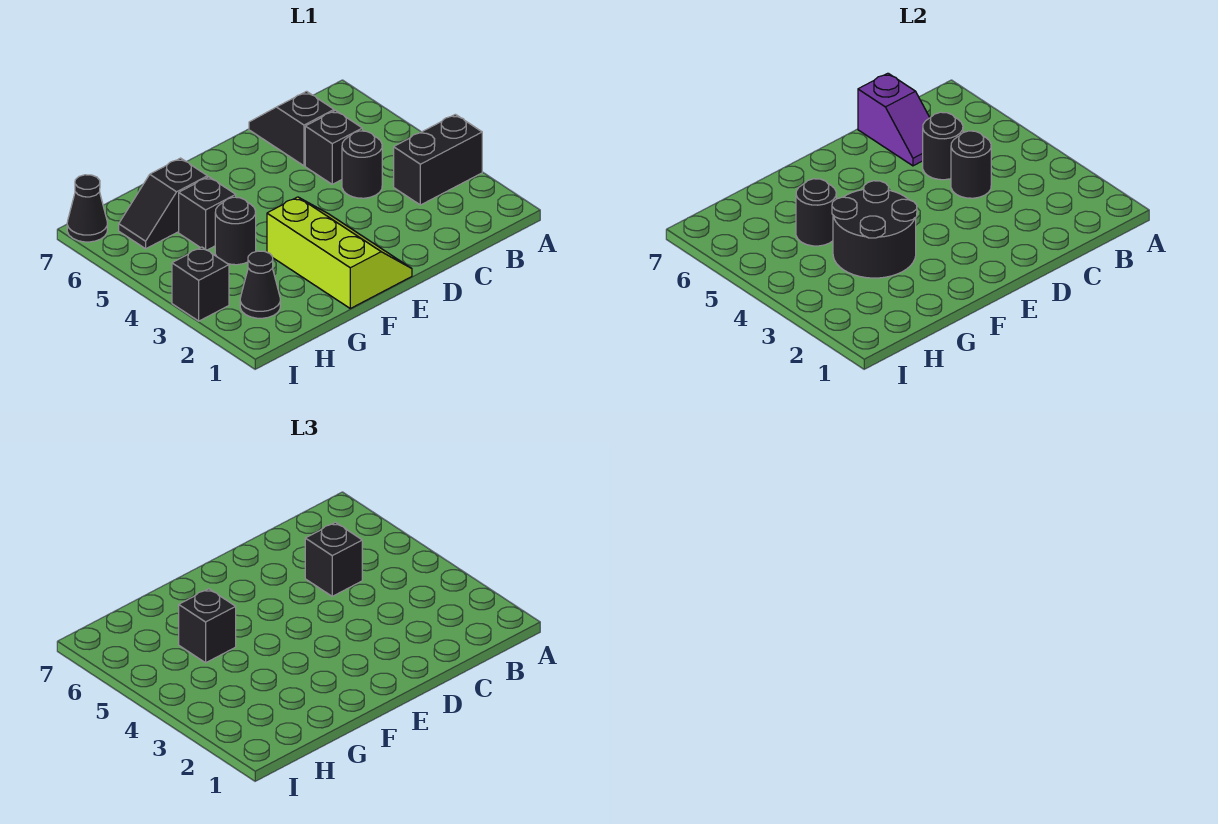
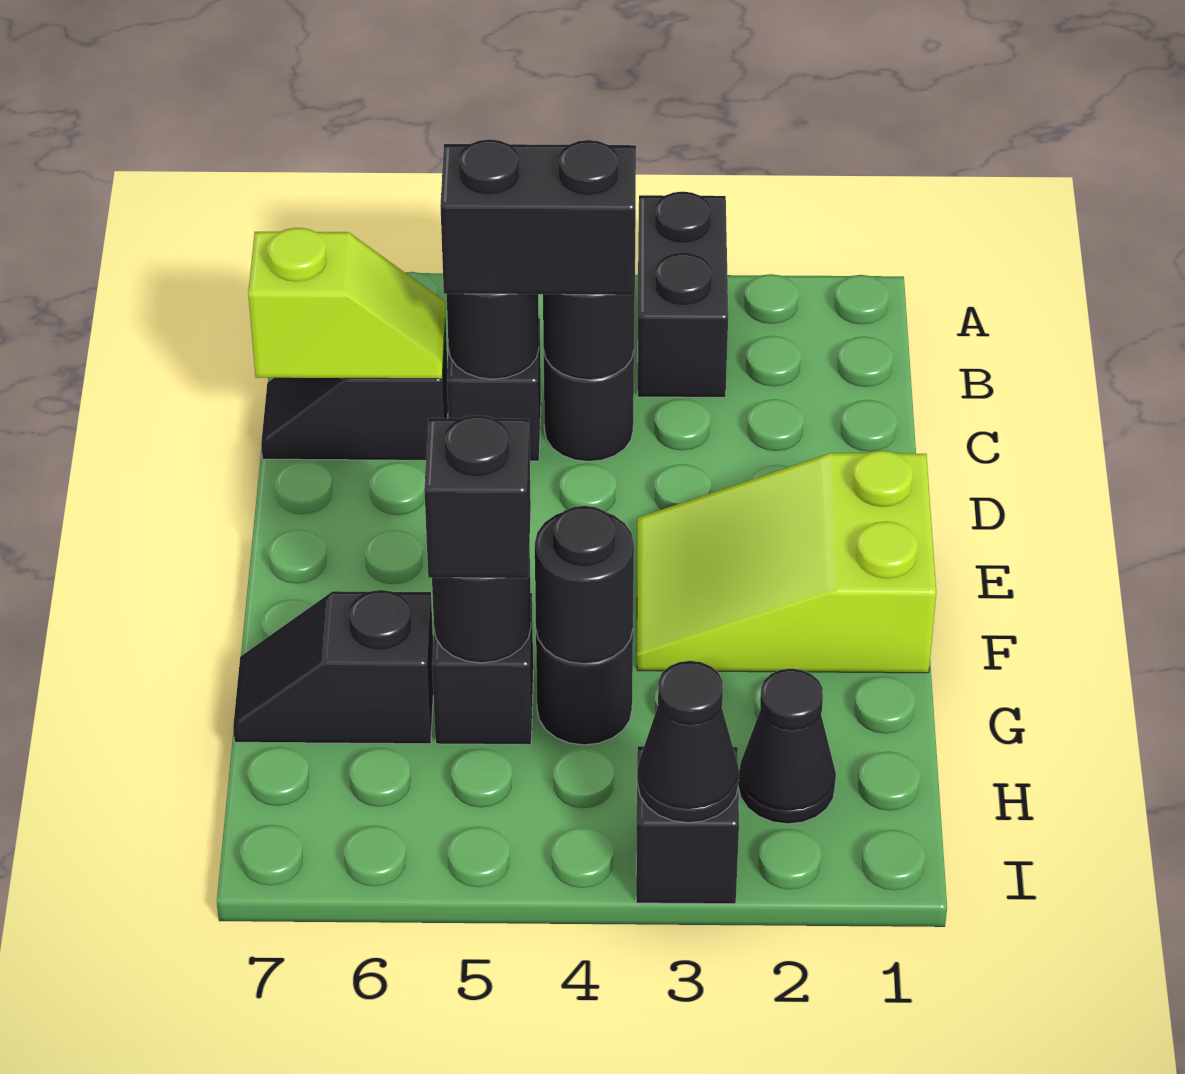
black brick C5 level 3 -> black brick C4:C5 level 3
purple slope C6:C7 level 2 top 7 -> lime slope C6:C7 level 2 top 7
lime slope E1:F3 level 1 top F -> lime slope E1:F3 level 1 top 1
black round brick F3:G4 level 2 -> black round brick G4 level 2
black slope G6:H6 level 1 top G -> black slope G6:G7 level 1 top 6
black cone I7 level 1 -> black cone I3 level 2

